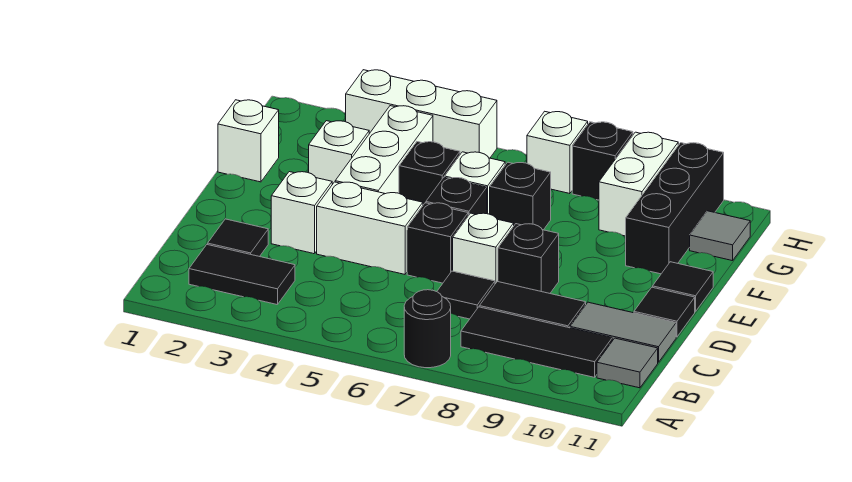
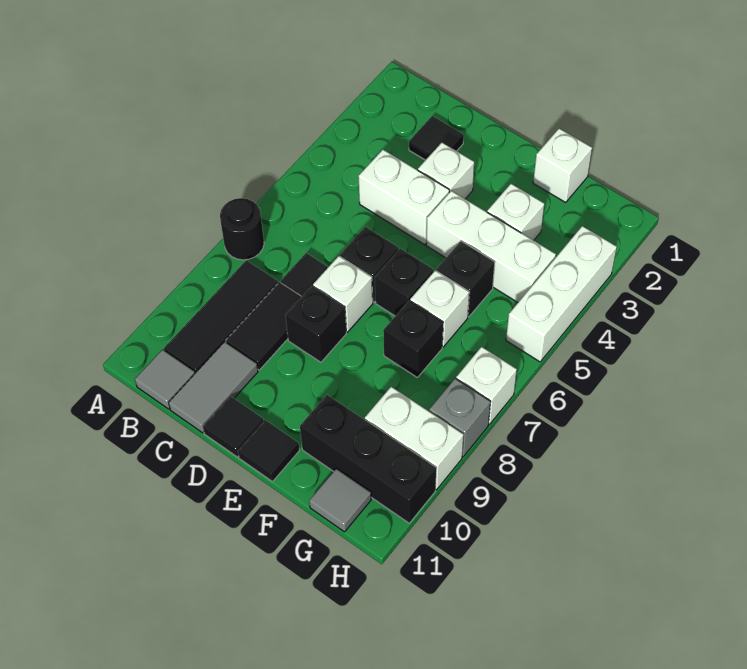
black tile B2:B3 level 1 -> none
white brick D4:D5 level 1 -> white brick C4:D4 level 1
black brick H8 level 1 -> grey brick H8 level 1

